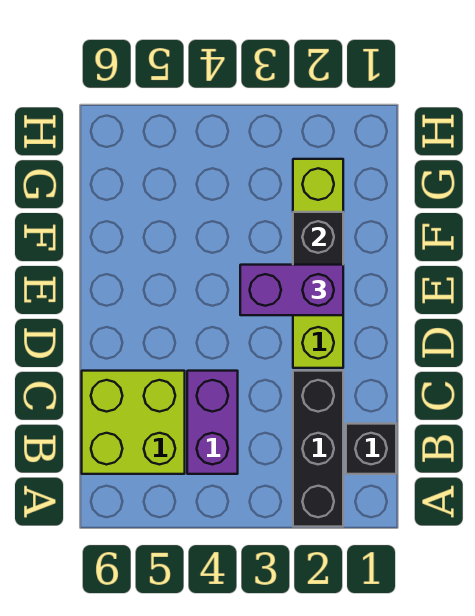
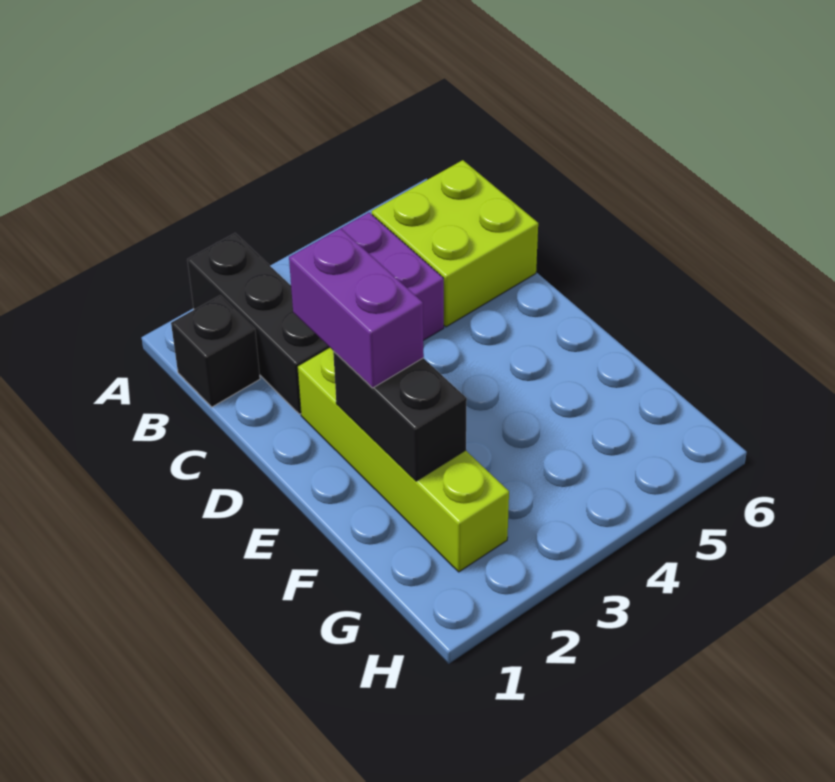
purple brick E2:E3 level 3 -> purple brick D2:E2 level 3

